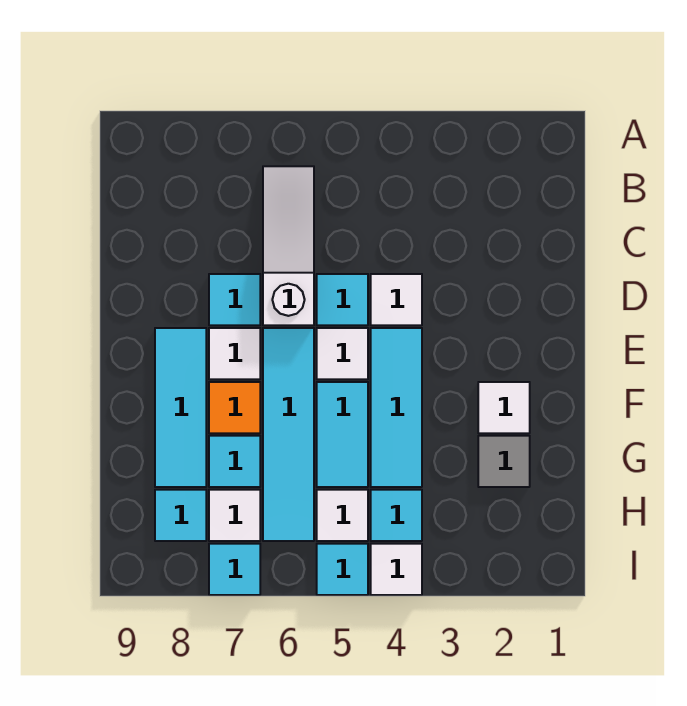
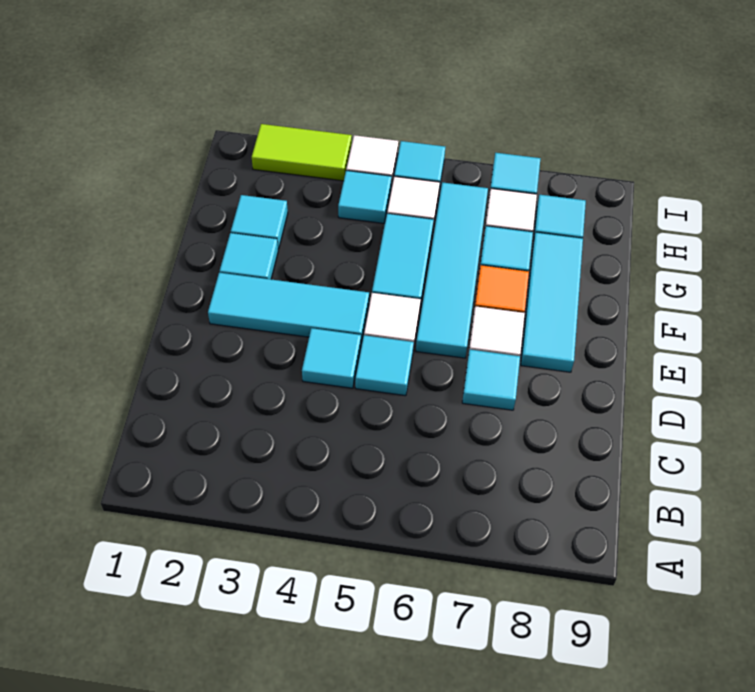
white slope B6:D6 level 1 top D -> none
white tile D4 level 1 -> cyan tile D4 level 1
cyan tile E4:G4 level 1 -> cyan tile E2:E4 level 1
white tile F2 level 1 -> cyan tile F2 level 1
grey tile G2 level 1 -> cyan tile G2 level 1
none -> lime tile I2:I3 level 1

